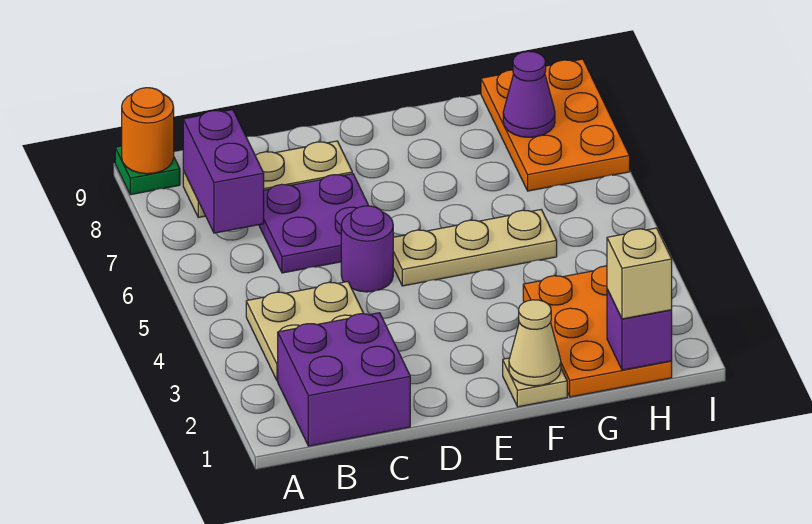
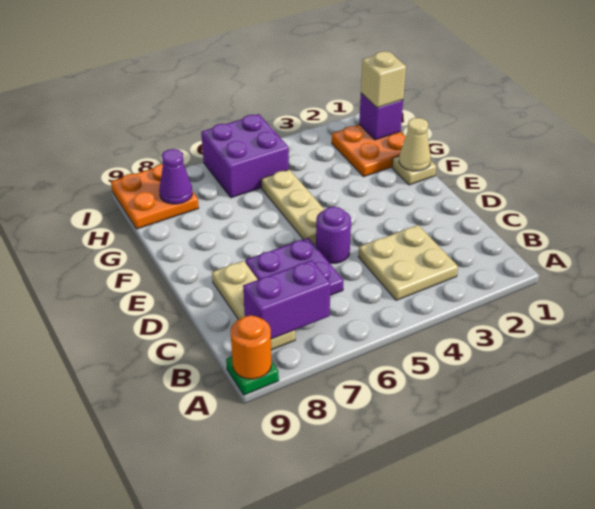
purple brick B1:C2 level 1 -> purple brick H5:I6 level 1
orange plate G1:H3 level 1 -> orange plate G1:H2 level 1
orange plate H7:I9 level 1 -> orange plate H8:I9 level 1

